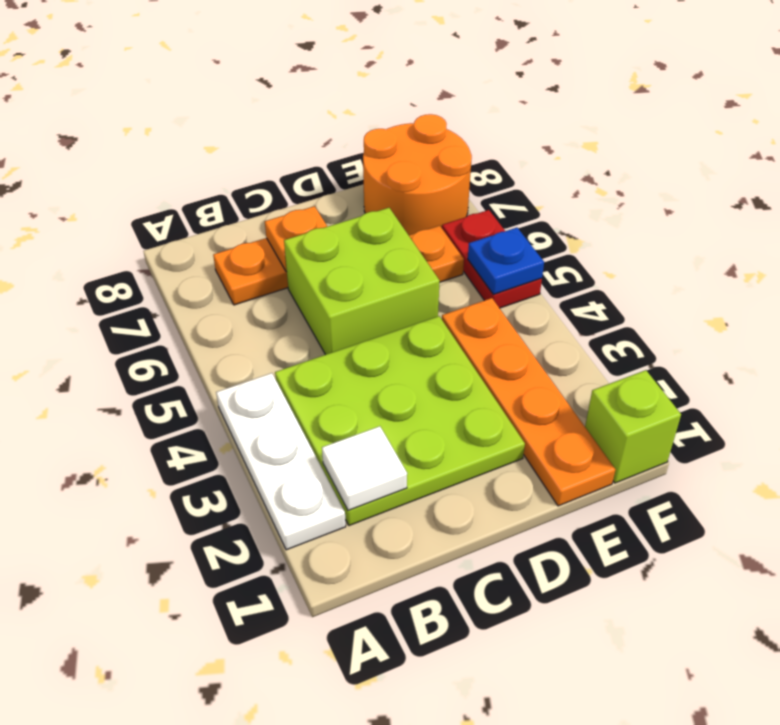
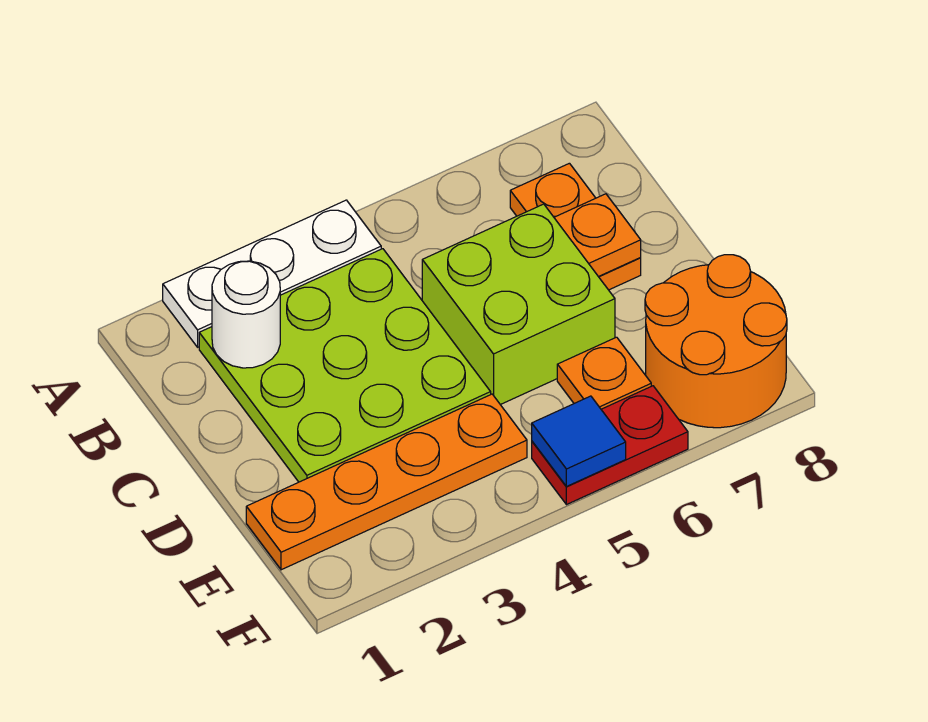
white tile B2 level 2 -> white round brick B2 level 2
lime brick F1 level 1 -> none
blue plate F5 level 2 -> blue tile F5 level 2

